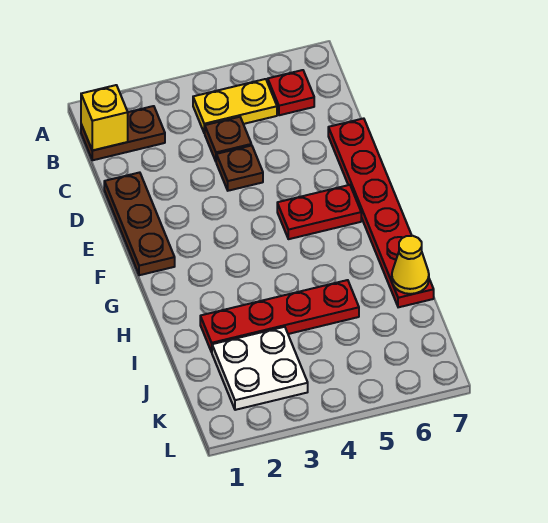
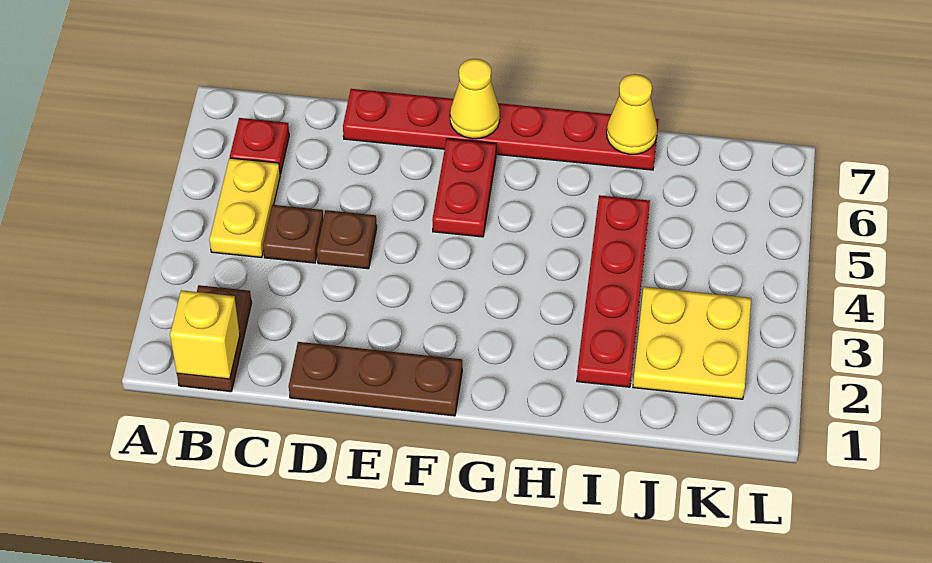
none -> yellow cone F7 level 2
white plate J2:K3 level 1 -> yellow plate J2:K3 level 1

